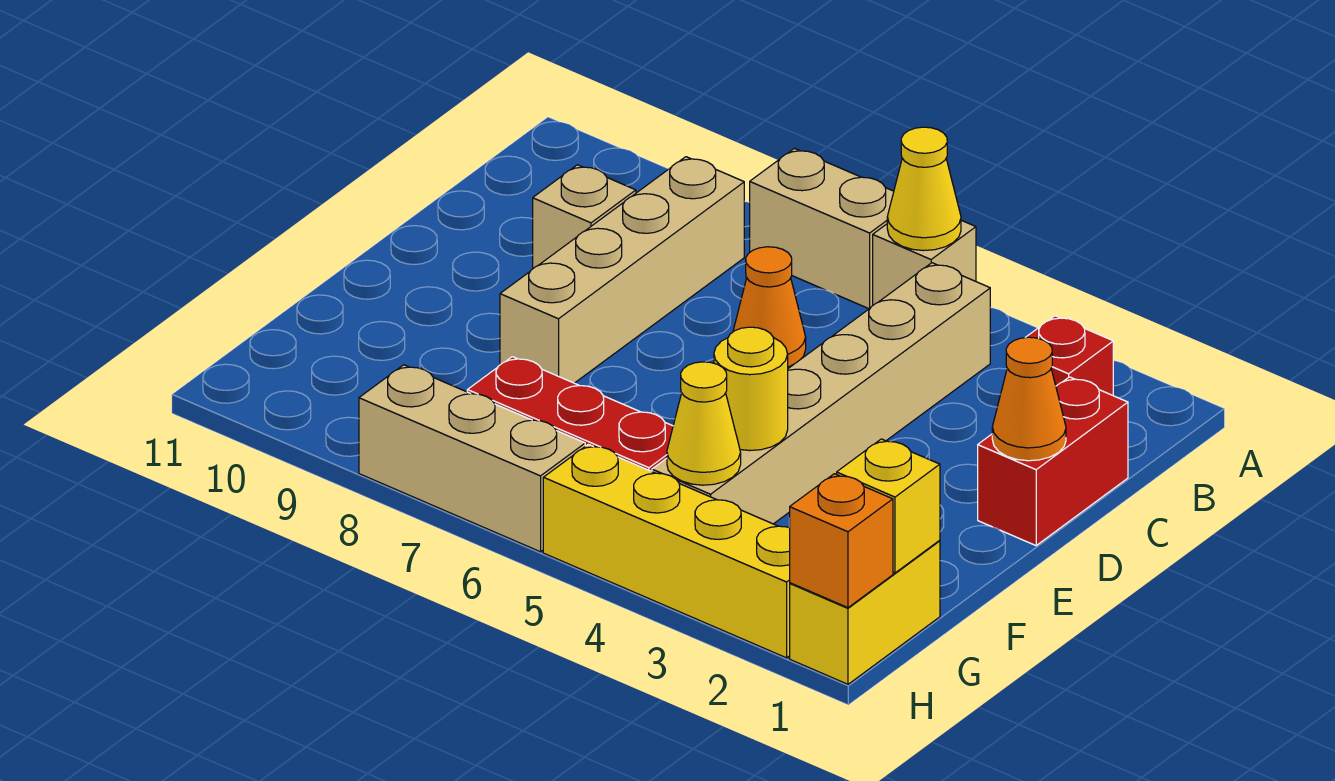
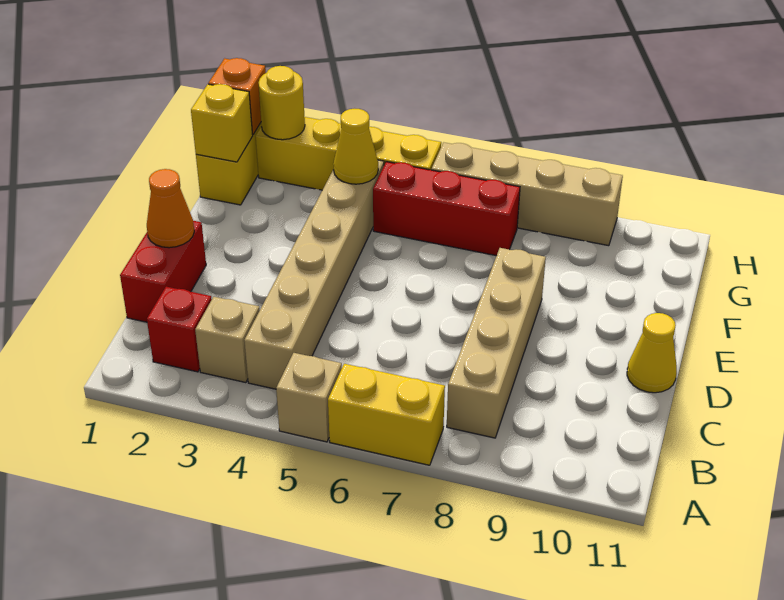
yellow cone A5 level 2 -> yellow cone D11 level 1
tan brick A6:A7 level 1 -> yellow brick A6:A7 level 1
orange cone C6 level 1 -> none
tan brick C9 level 1 -> tan brick B3 level 1
yellow round brick F4 level 2 -> yellow round brick H2 level 2
tan brick H6:H8 level 1 -> tan brick H6:H9 level 1

